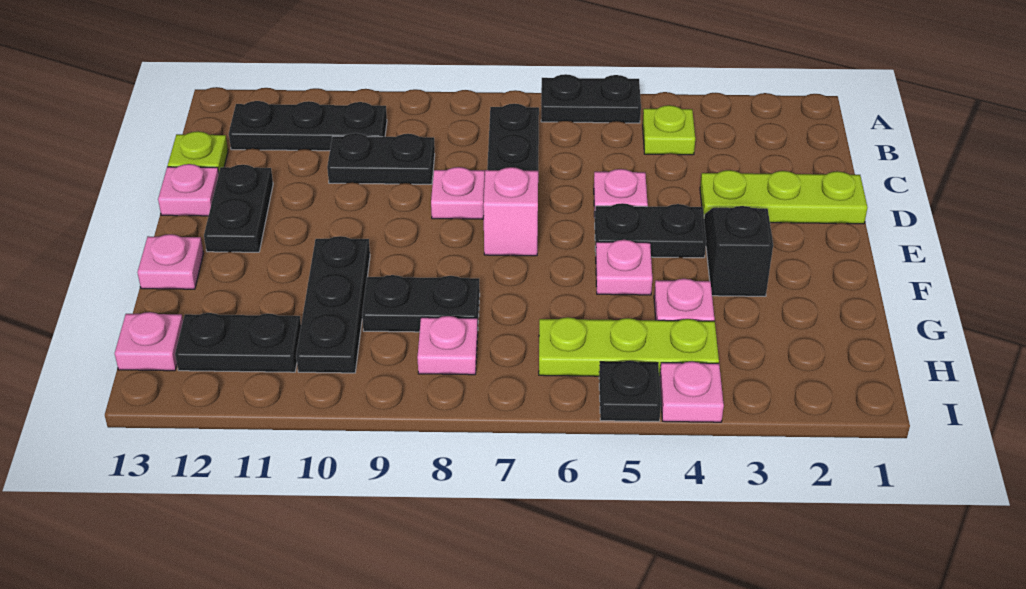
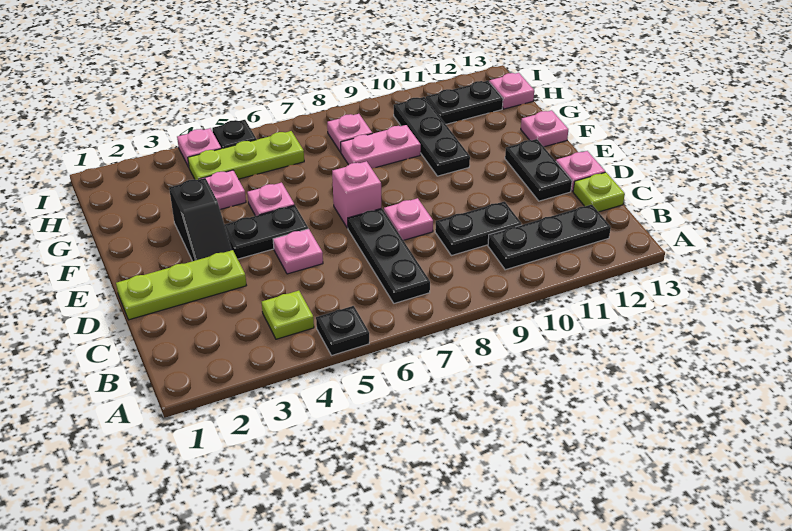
black plate A5:A6 level 1 -> black plate A5 level 1
black plate G8:G9 level 1 -> pink plate G8:G9 level 1

